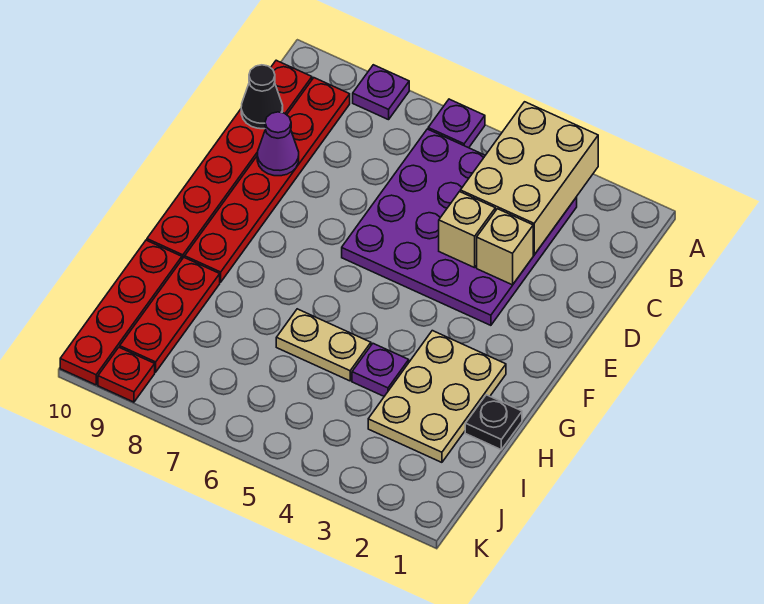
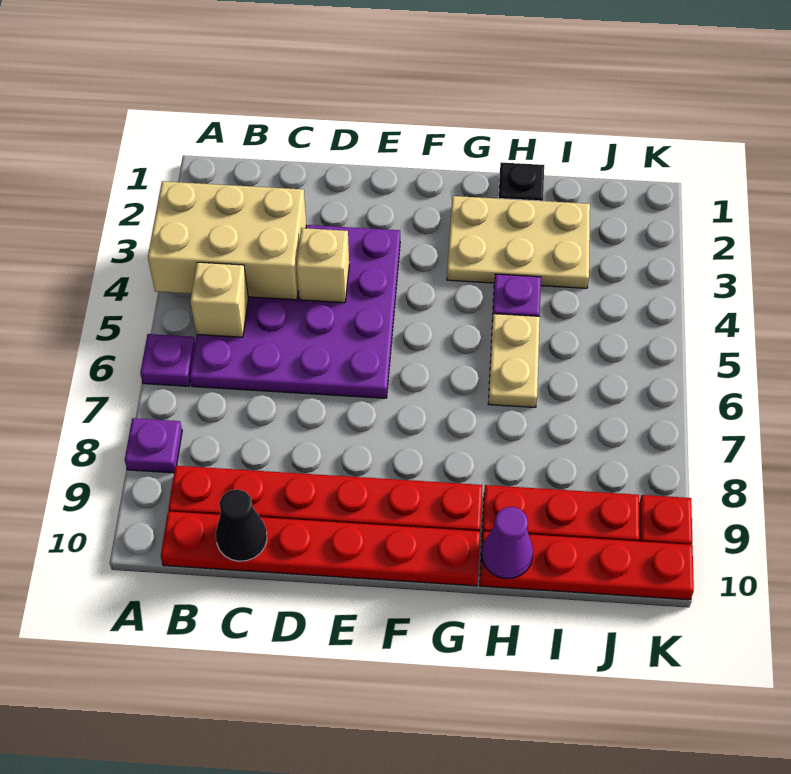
tan brick D3 level 2 -> tan brick B5 level 2
purple cone D9 level 2 -> purple cone H10 level 2

